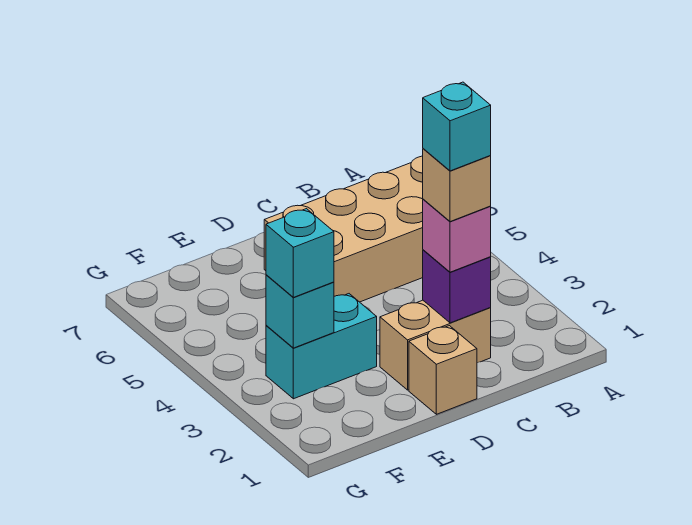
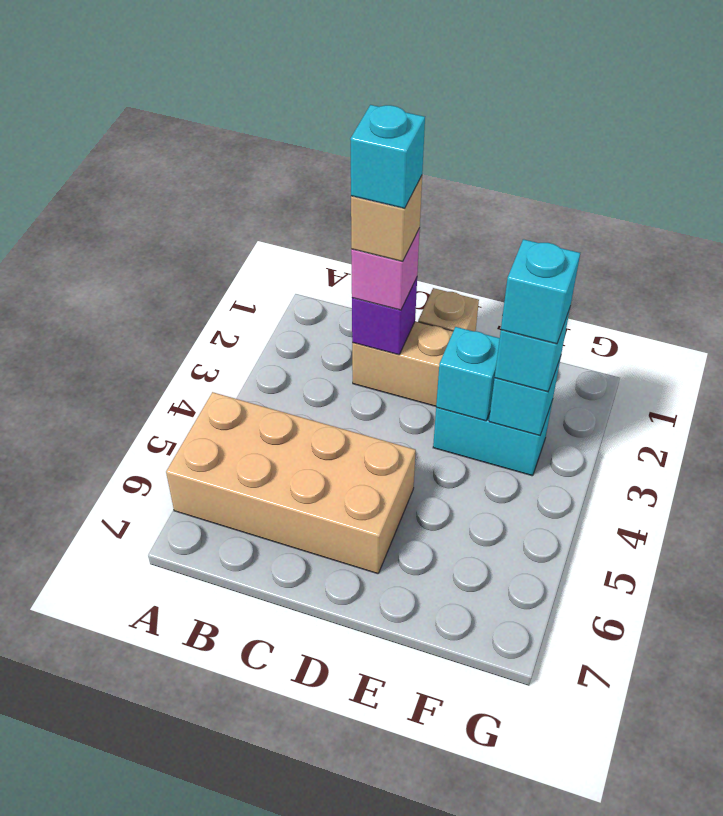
none -> cyan brick E3 level 2
none -> cyan brick F3 level 4

